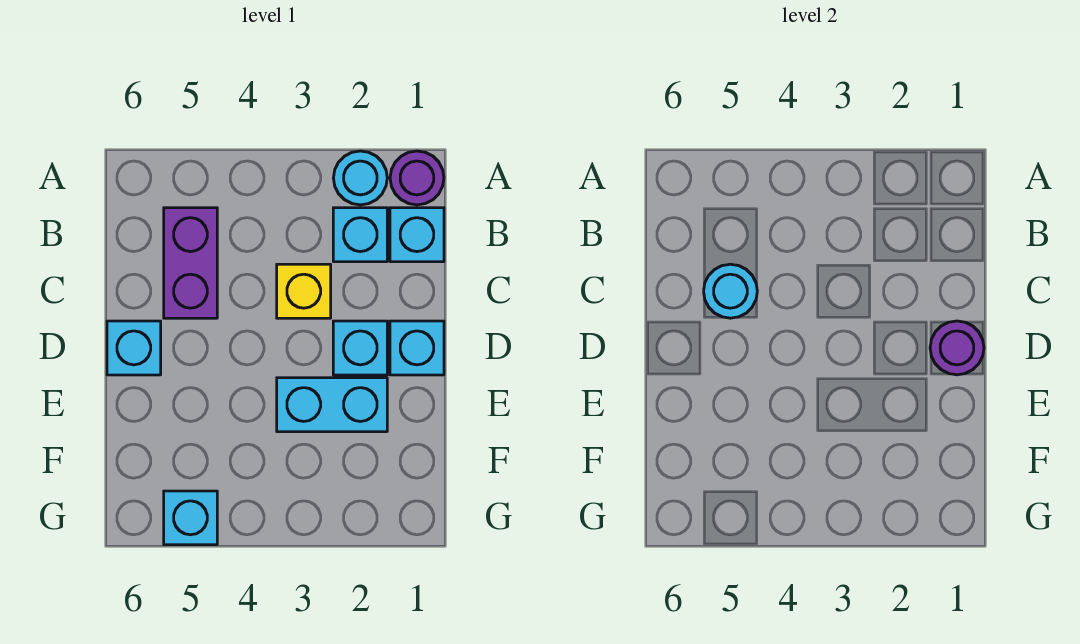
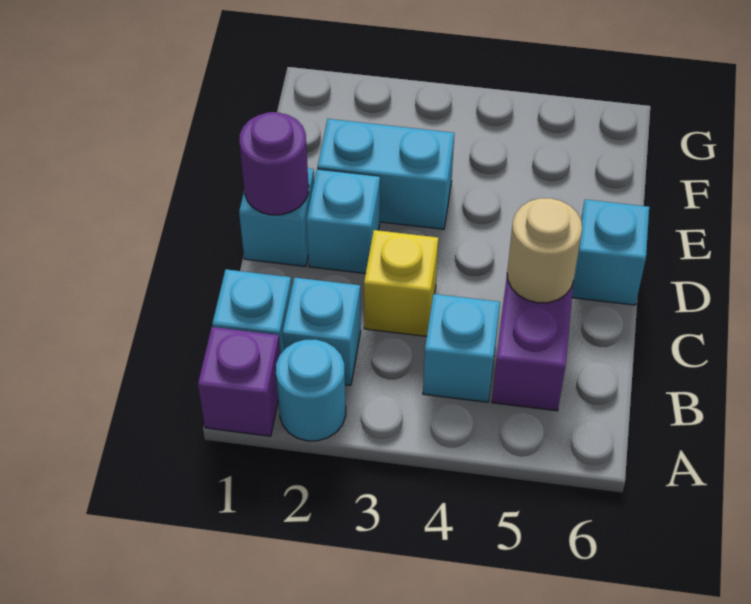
purple round brick A1 level 1 -> purple brick A1 level 1
cyan round brick C5 level 2 -> tan round brick C5 level 2
cyan brick G5 level 1 -> cyan brick B4 level 1

